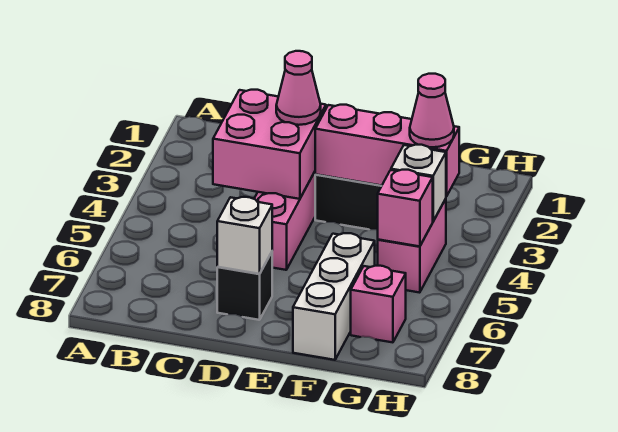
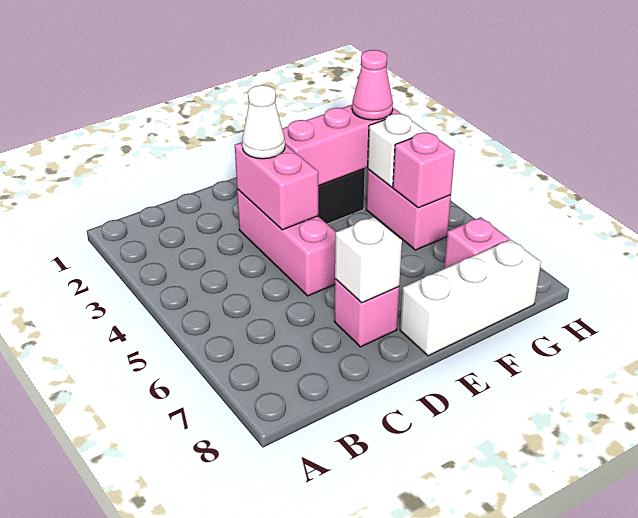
pink brick C3:D4 level 2 -> pink brick D3:D4 level 2
pink cone D3 level 3 -> white cone D3 level 3
black brick D7 level 1 -> pink brick D7 level 1
white brick F6:F8 level 1 -> white brick E8:G8 level 1

